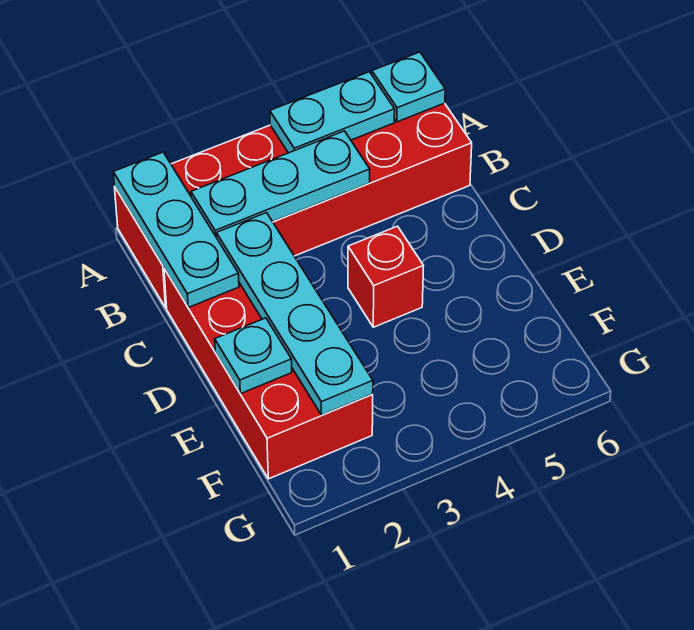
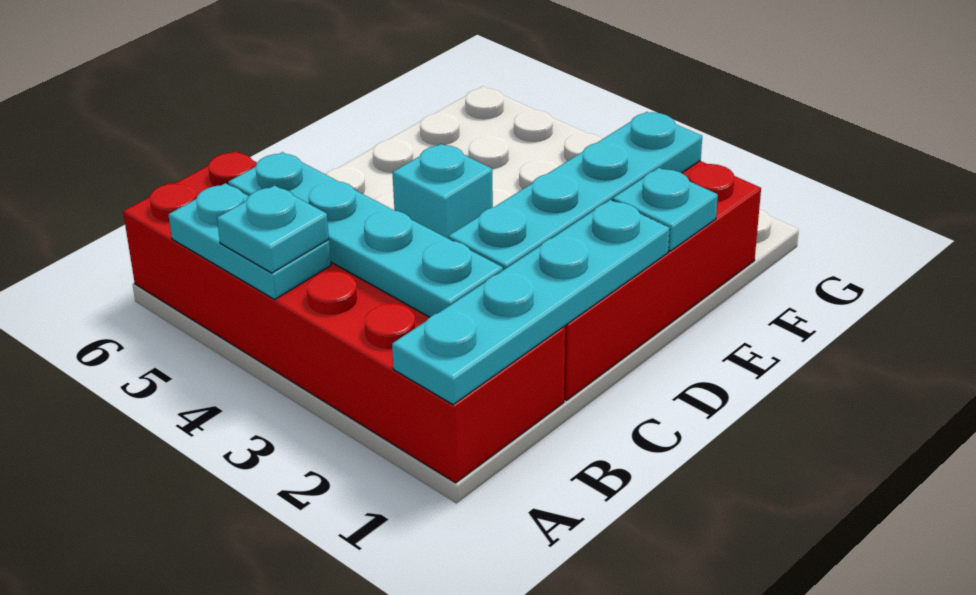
cyan plate A1:C1 level 2 -> cyan plate A1:D1 level 2
cyan plate A6 level 2 -> cyan plate A4 level 3
cyan plate B2:B4 level 2 -> cyan plate B2:B5 level 2
red brick D4 level 1 -> cyan brick D4 level 1

